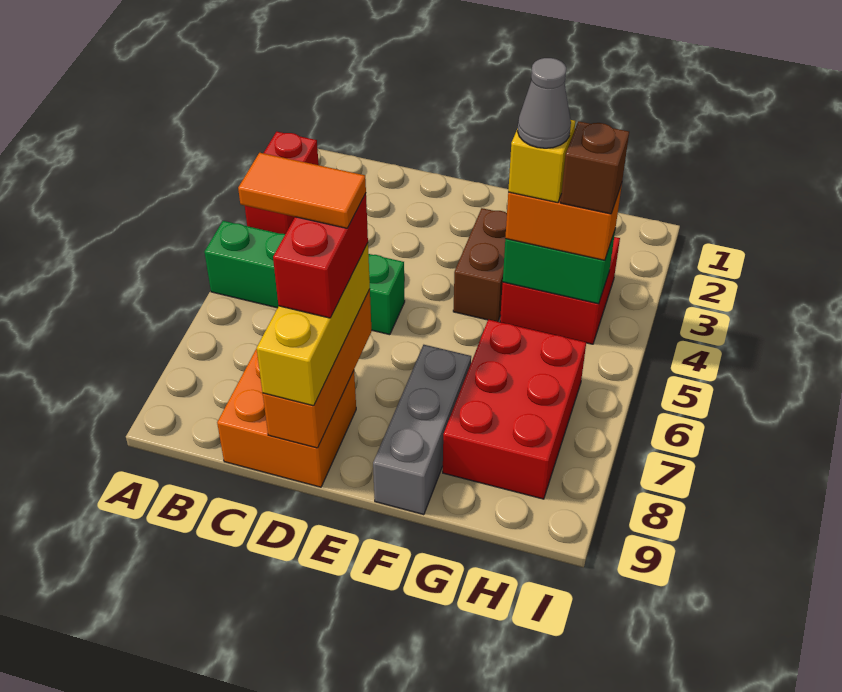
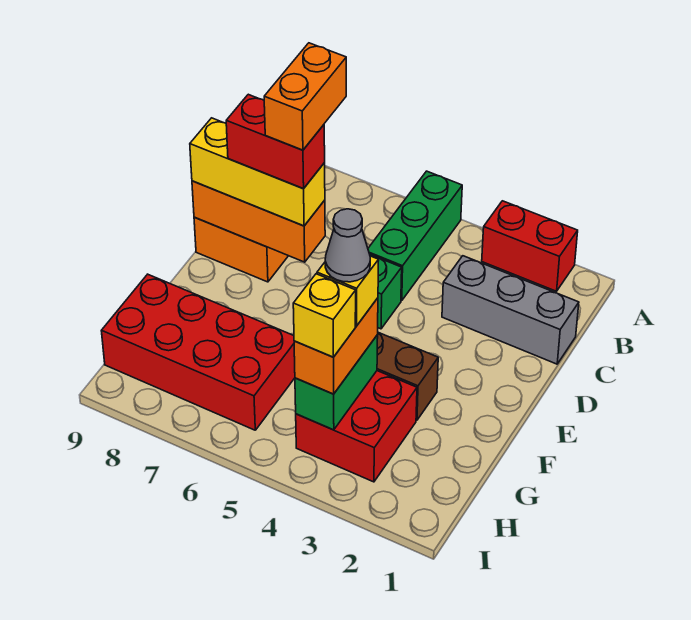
orange tile C7:D7 level 5 -> orange brick C7:D7 level 5
grey brick F7:F9 level 1 -> grey brick C1:C3 level 1
red brick G6:H8 level 1 -> red brick G6:H9 level 1
brown brick H4 level 4 -> yellow brick H4 level 4

